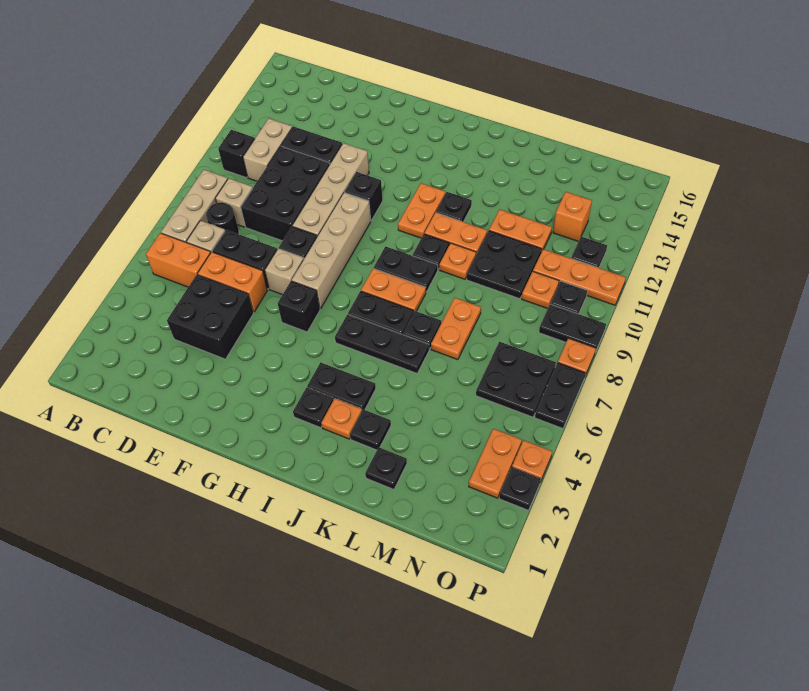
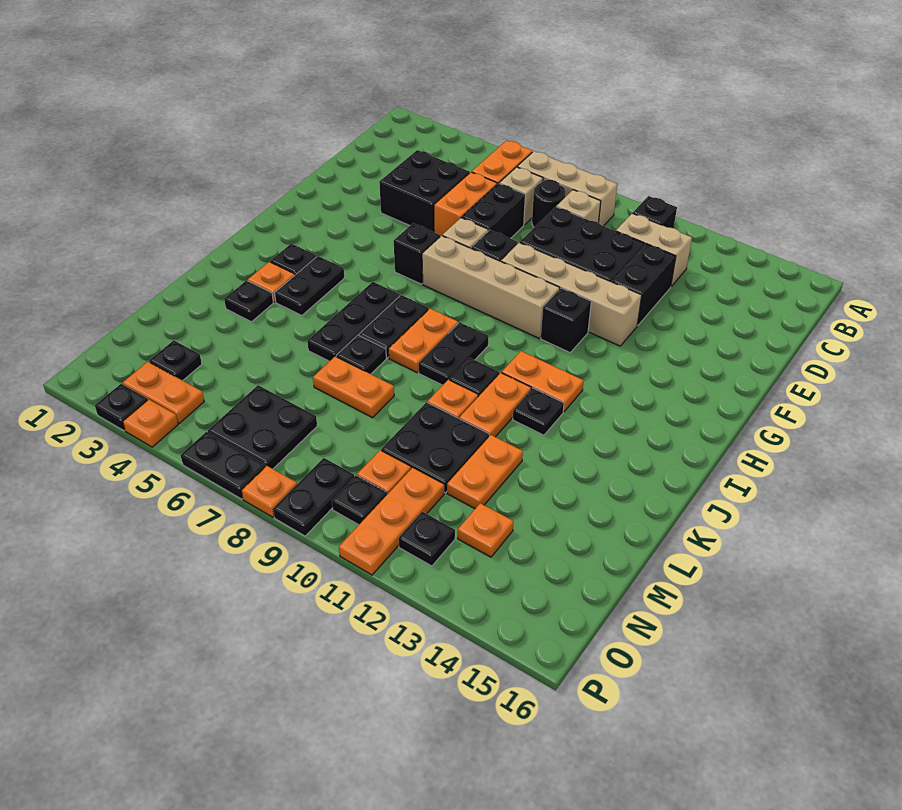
black plate L2 level 1 -> black plate N3 level 1
orange brick N13 level 1 -> orange plate N13 level 1

